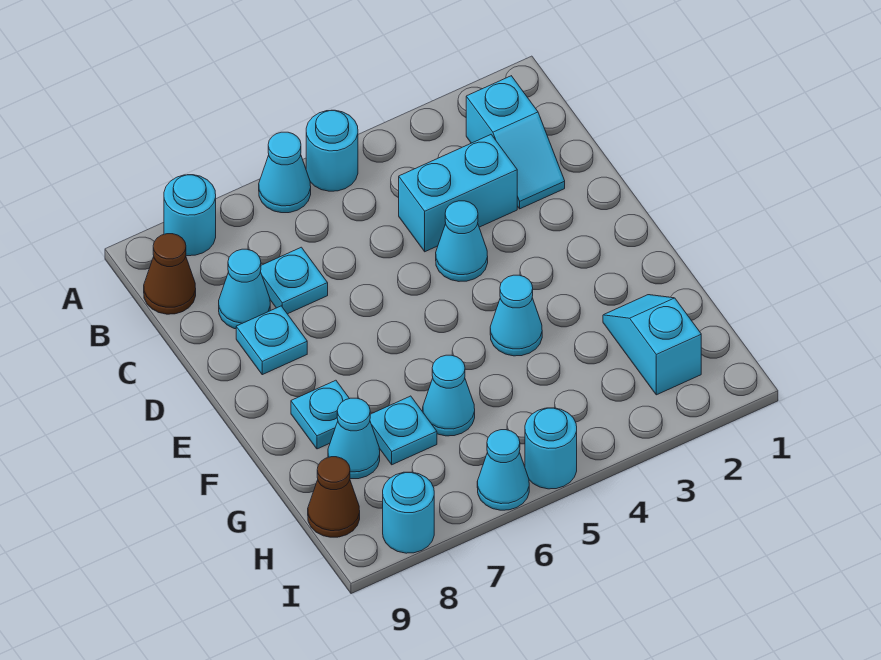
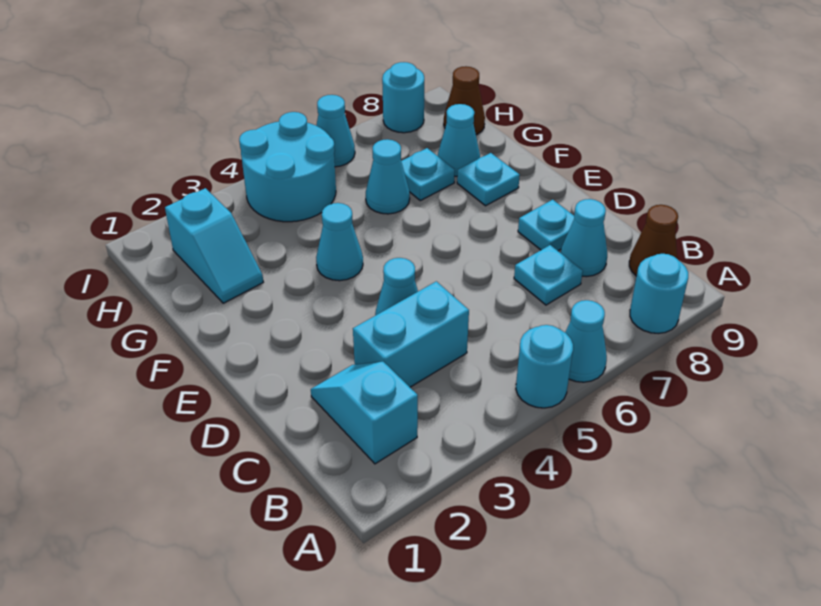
cyan round brick I5 level 1 -> cyan round brick H4:I5 level 1

